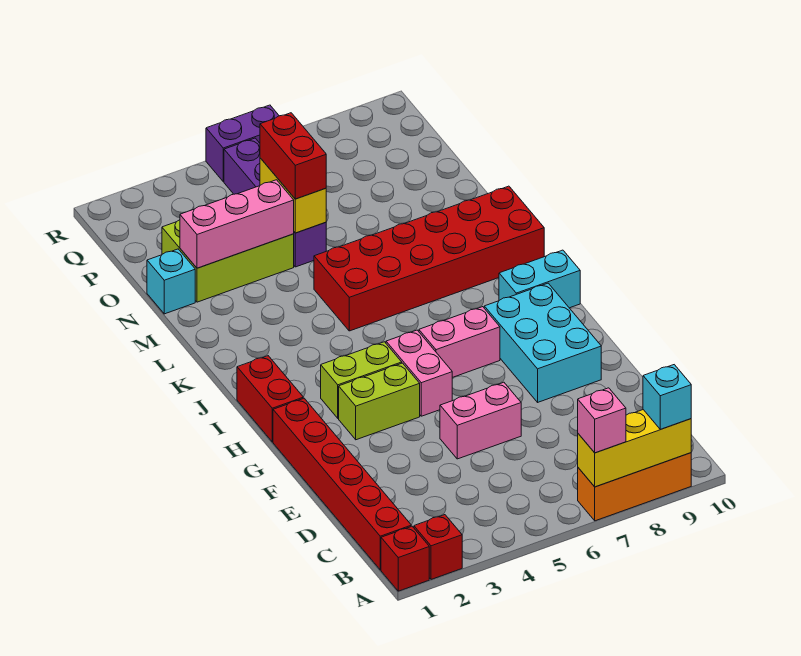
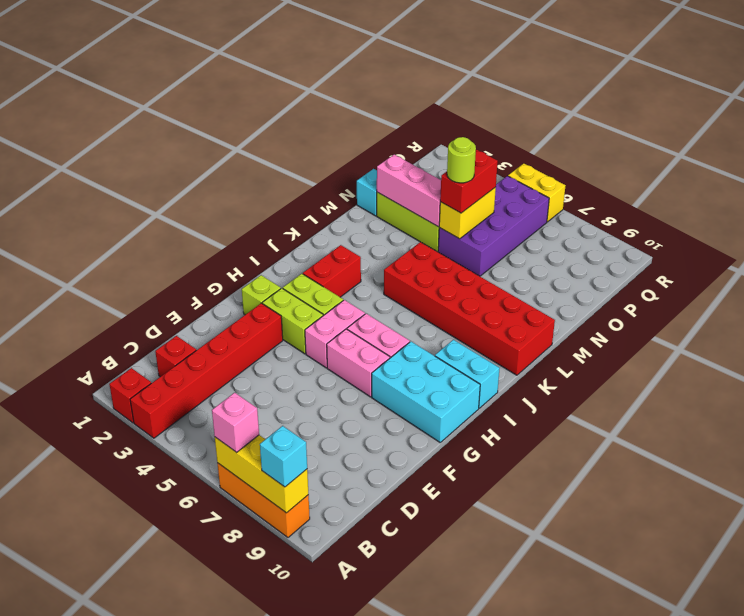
red brick A1 level 1 -> red brick C2 level 1
red brick B1:G1 level 1 -> red brick A3:F3 level 1
pink brick E5:E6 level 1 -> pink brick G6:G7 level 1
cyan brick F8:H9 level 1 -> cyan brick G8:H10 level 1
none -> lime brick G2 level 1
red brick H1:I1 level 1 -> red brick I3:J3 level 1
purple brick N5:Q5 level 1 -> purple brick N5:Q6 level 1
none -> lime round brick N5 level 4
purple brick R5:R6 level 1 -> yellow brick R5:R6 level 1

